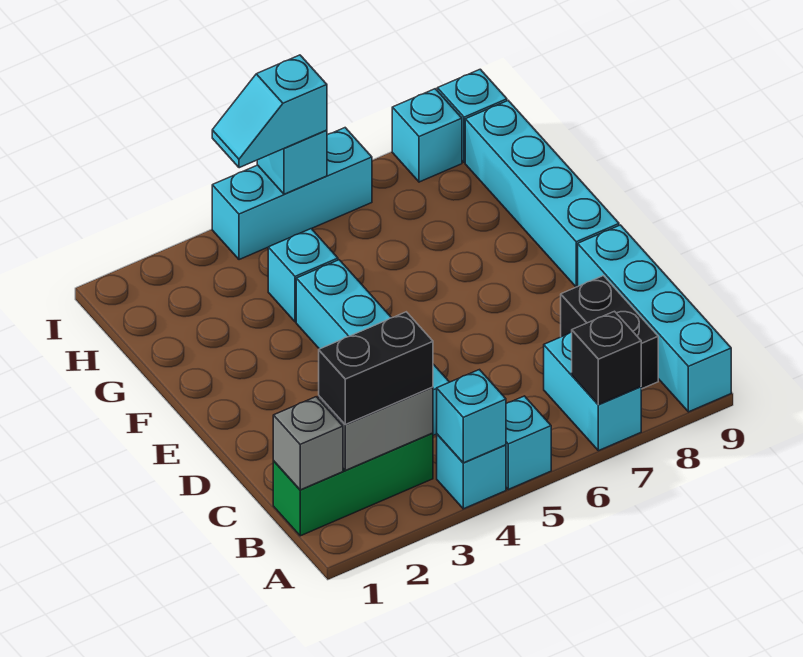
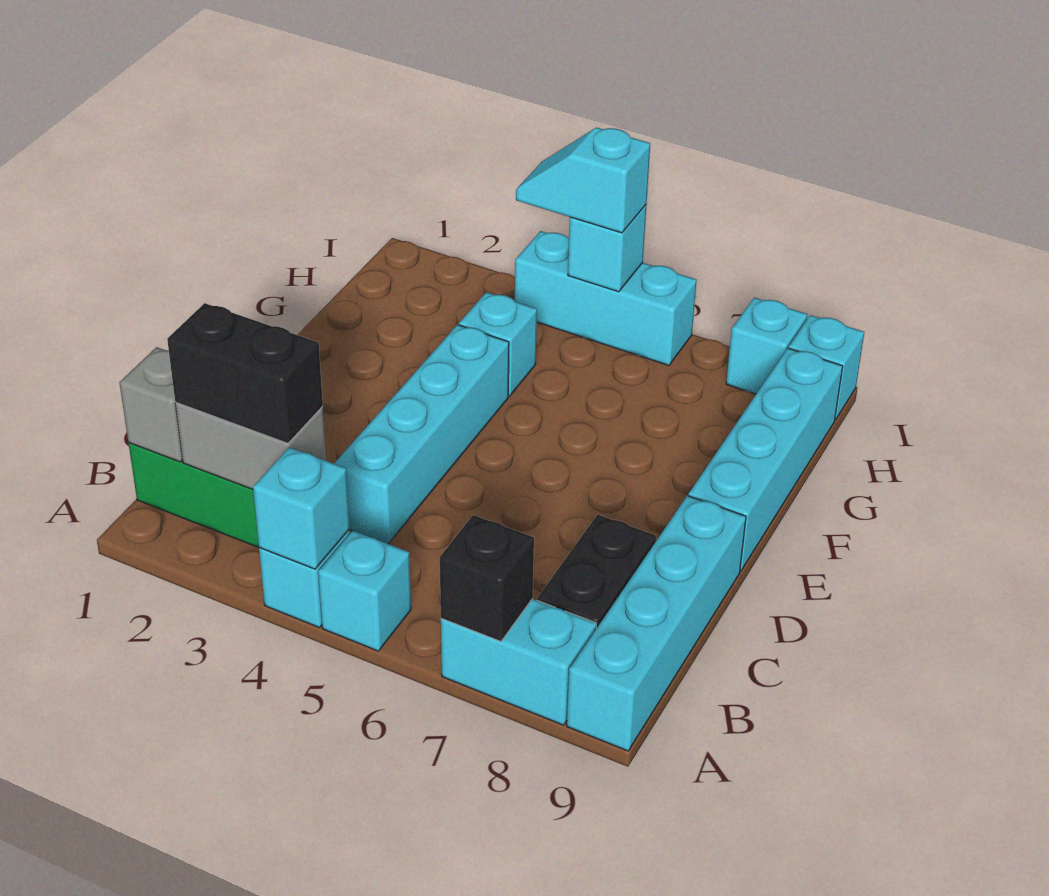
cyan brick A7:B7 level 1 -> cyan brick A7:A8 level 1

